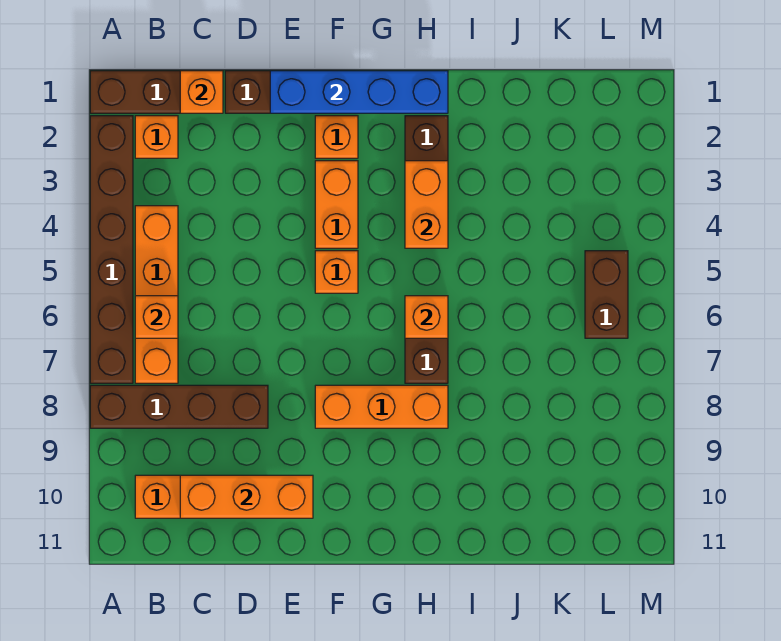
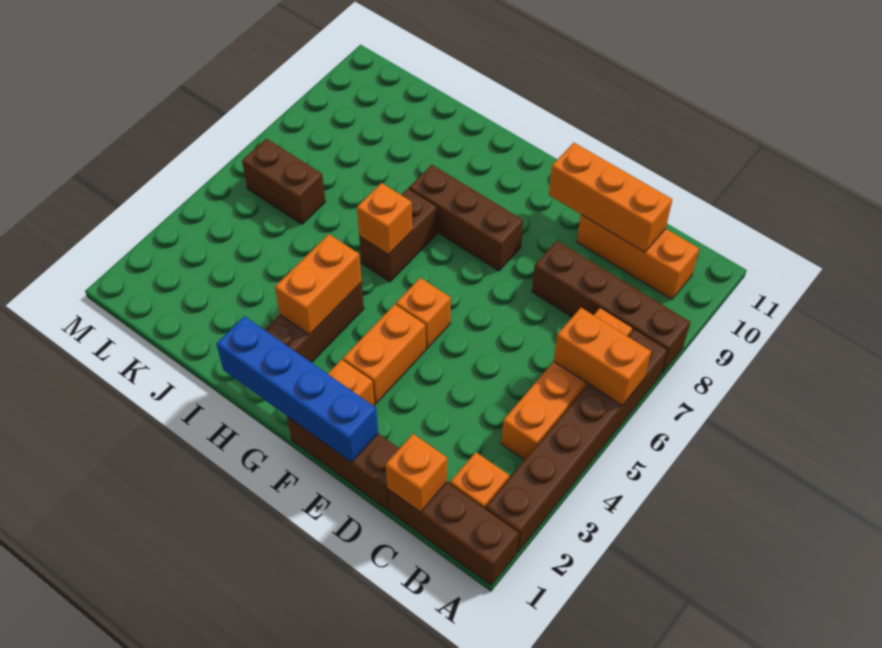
orange brick B6 level 2 -> orange brick A6:B6 level 2
orange brick F8:H8 level 1 -> brown brick F8:H8 level 1
brown brick L5:L6 level 1 -> brown brick K6:L6 level 1

